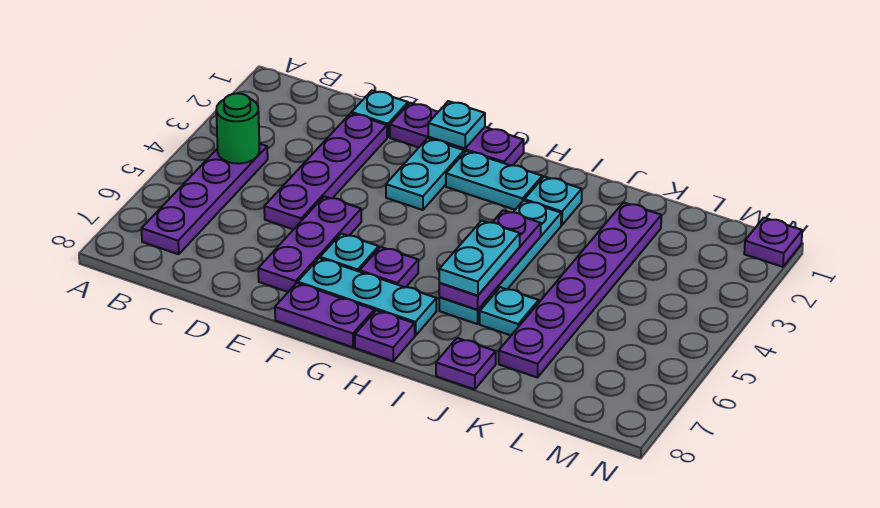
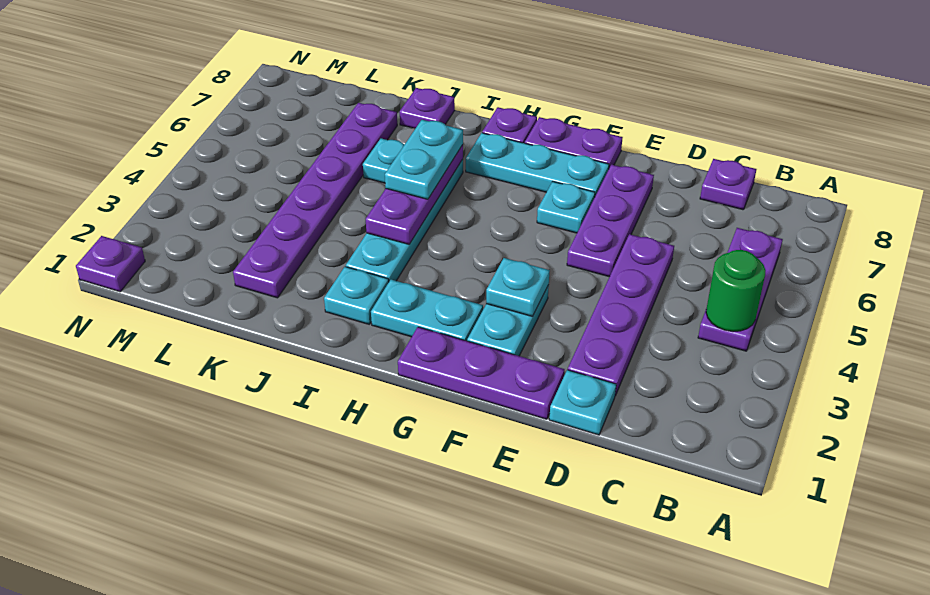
purple plate B4:B7 level 1 -> purple plate B4:B6 level 1
cyan plate F1 level 2 -> cyan plate F3 level 2
purple plate G6 level 1 -> purple plate C8 level 1

